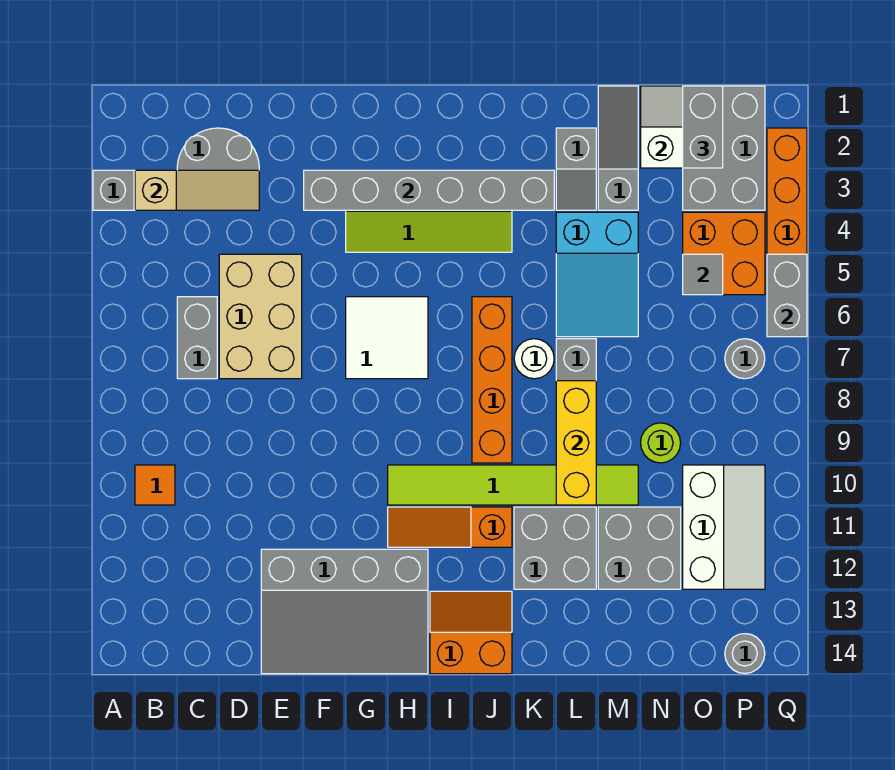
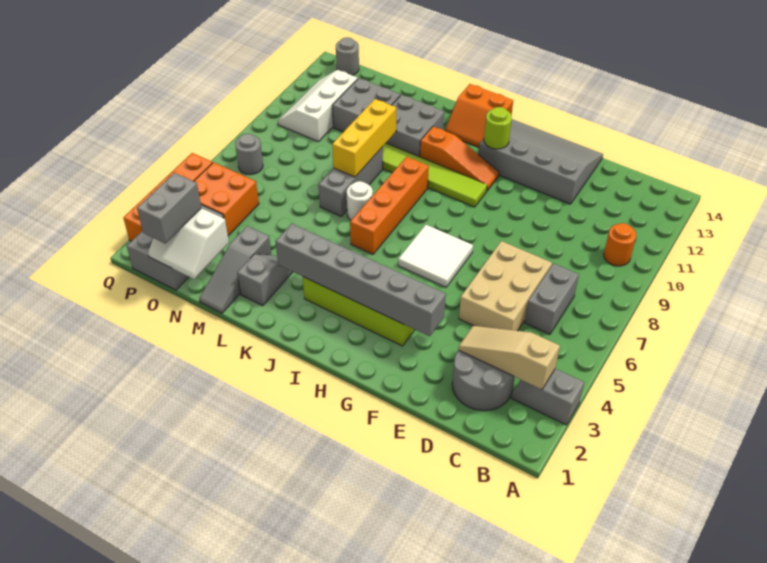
orange tile B10 level 1 -> orange round brick B10 level 1
cyan slope L4:M6 level 1 top 4 -> none
lime round brick N9 level 1 -> lime round brick H12 level 2
grey tile O5 level 2 -> none
grey brick Q5:Q6 level 2 -> none

